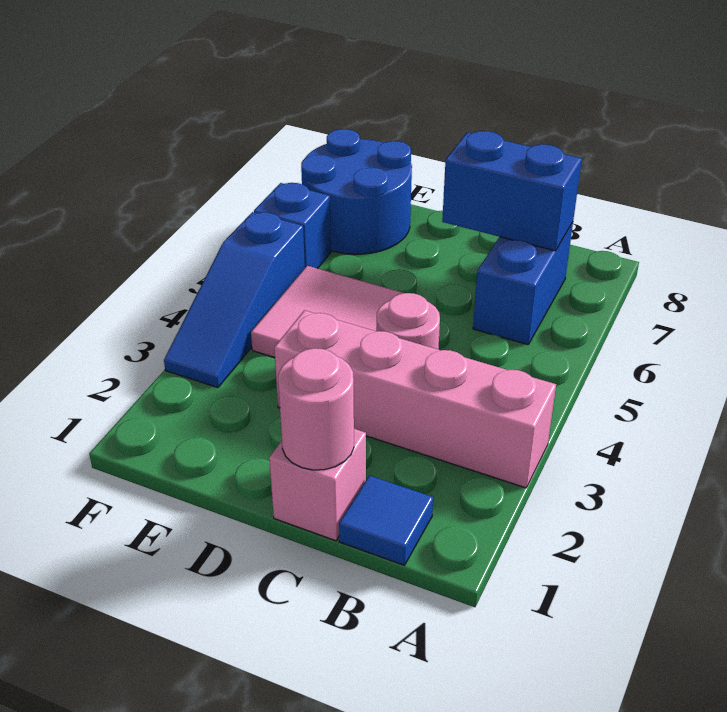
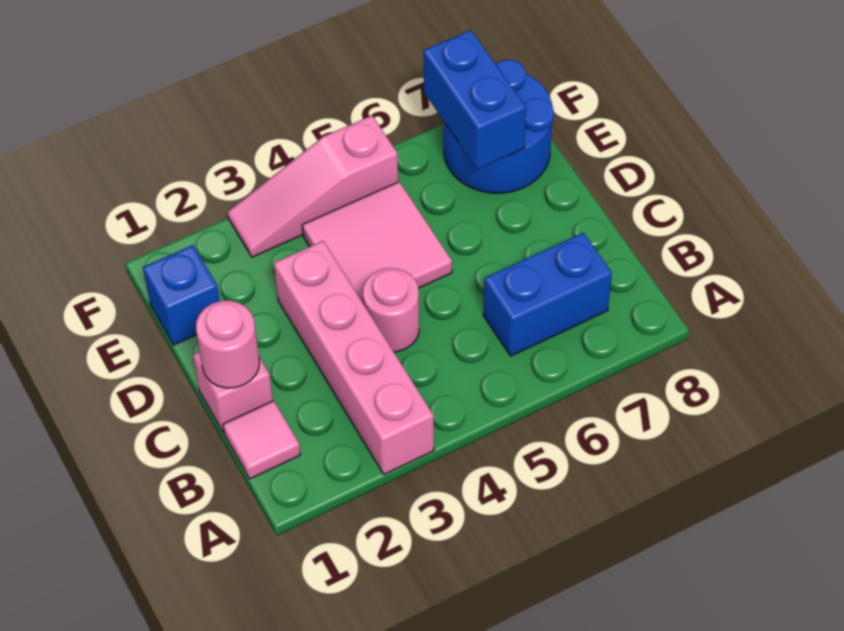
blue tile B1 level 1 -> pink tile B1 level 1
blue brick B7:C7 level 2 -> blue brick E7:F7 level 2
blue slope F3:F5 level 1 top 5 -> pink slope F3:F5 level 1 top 5
blue brick F6 level 1 -> blue brick E1 level 1

